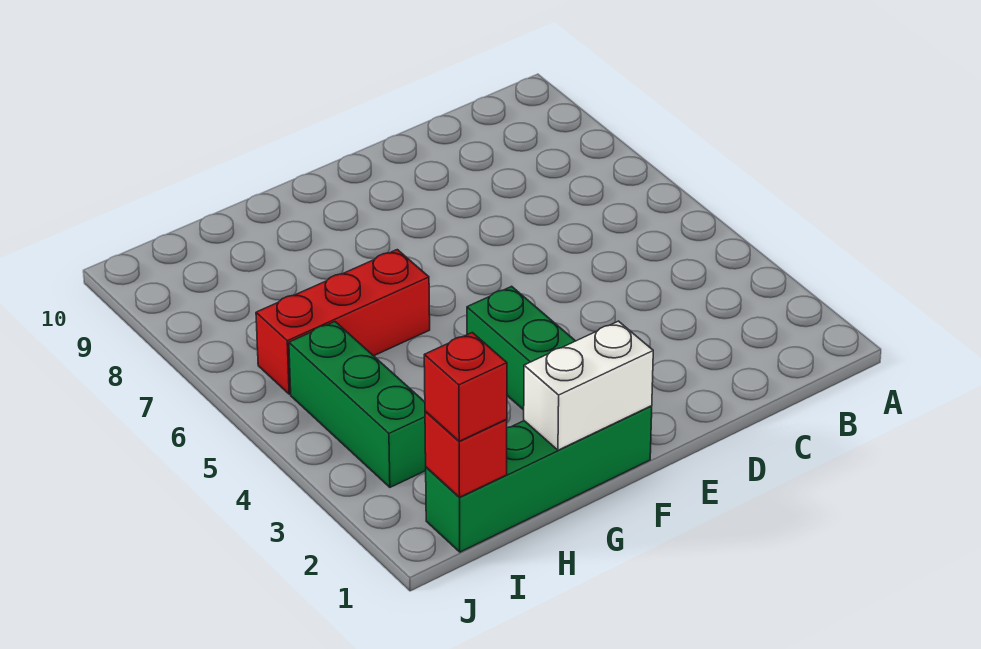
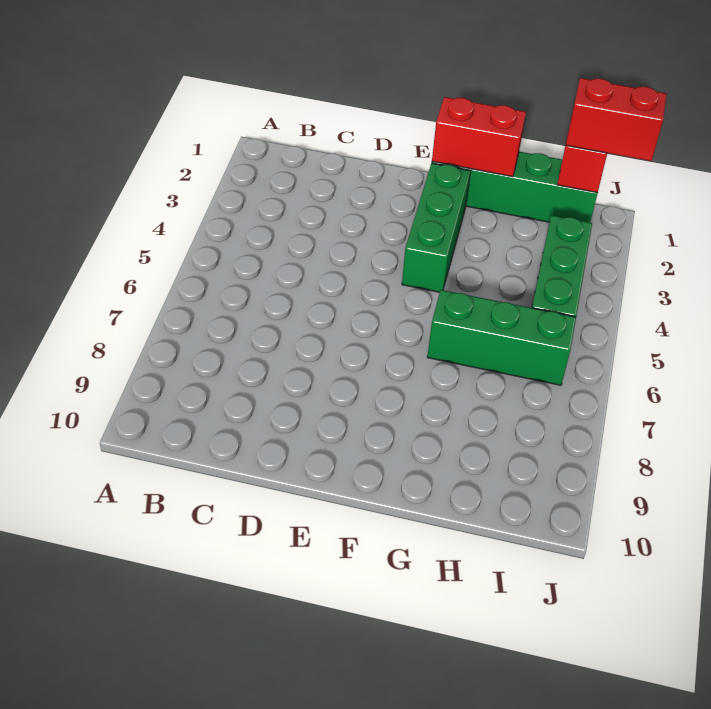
white brick F1:G1 level 2 -> red brick F1:G1 level 2
red brick G6:I6 level 1 -> green brick G6:I6 level 1
red brick I1 level 3 -> red brick I1:J1 level 3

